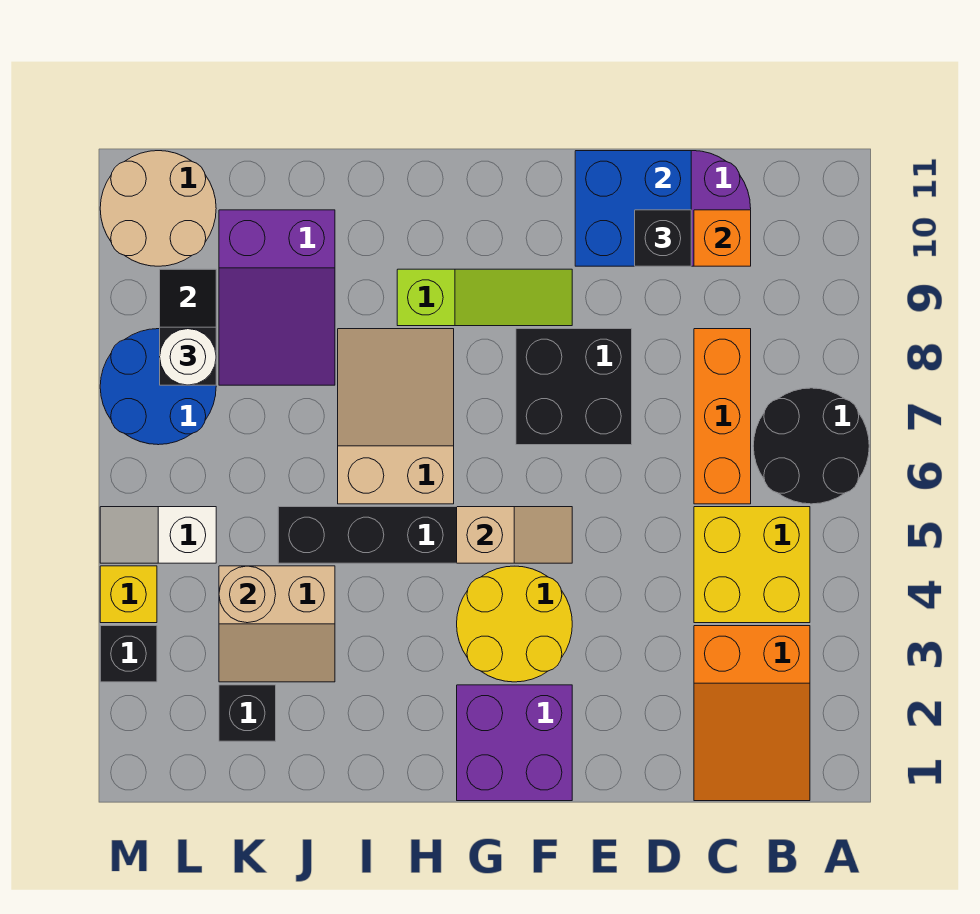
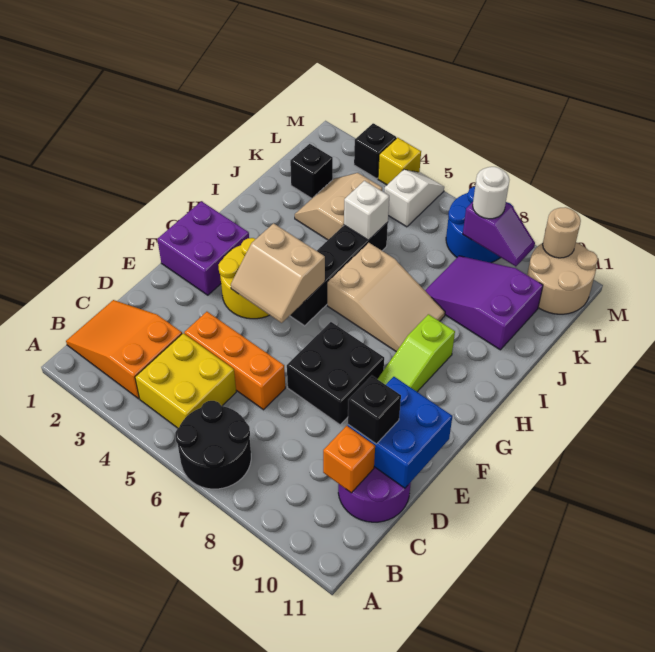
orange brick C6:C8 level 1 -> orange brick D4:D6 level 1
tan slope F5:G5 level 2 top G -> tan slope F4:G5 level 2 top G
none -> white brick J5 level 2
tan round brick K4 level 2 -> tan round brick M10 level 2
black slope L8:L9 level 2 top 8 -> purple slope L8:L9 level 2 top 8

